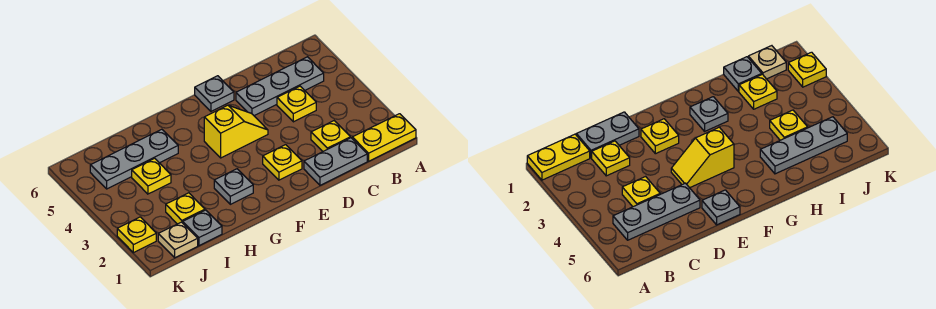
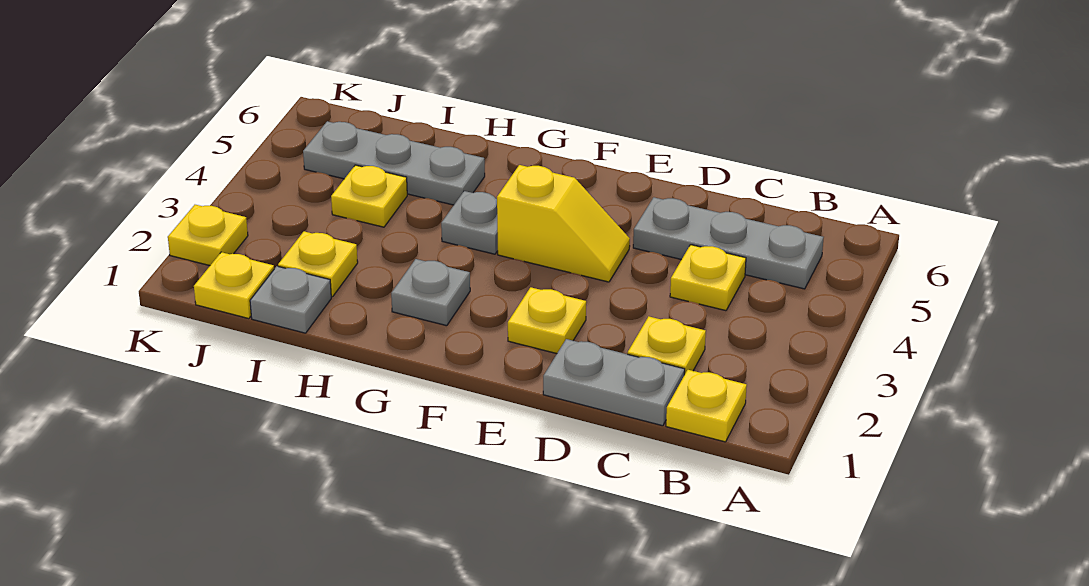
yellow plate A1:B1 level 1 -> yellow plate B1 level 1
grey plate E6 level 1 -> grey plate G4 level 1
tan plate J1 level 1 -> yellow plate J1 level 1

